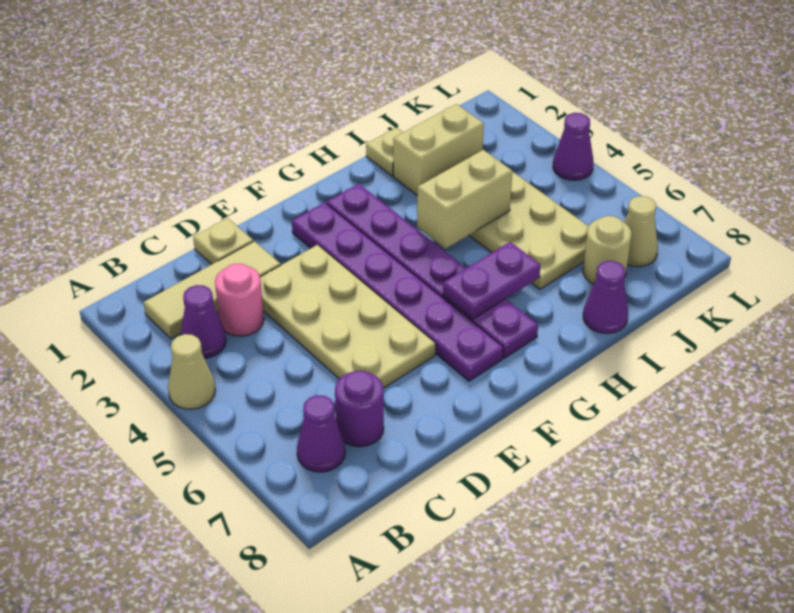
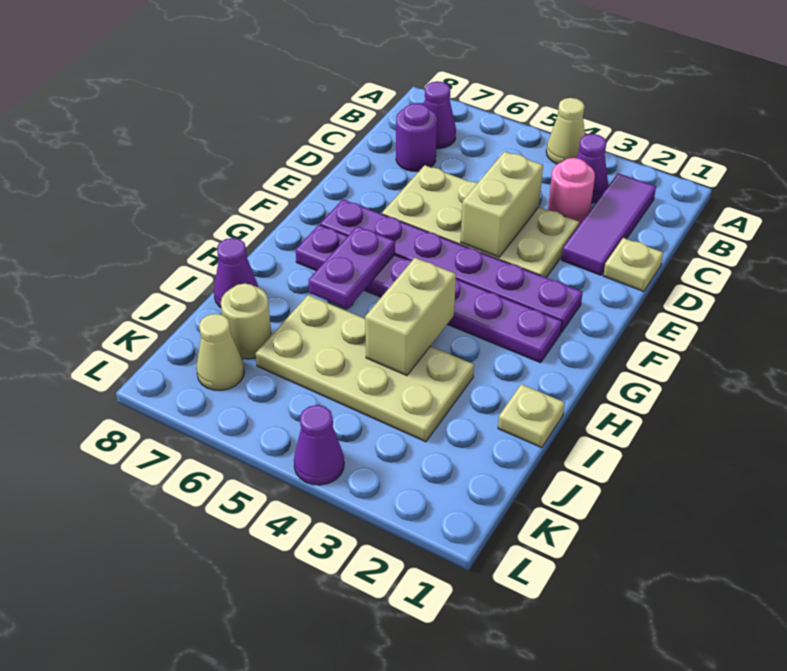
tan tile B2:D2 level 1 -> purple tile B2:D2 level 1
tan brick I2:J2 level 1 -> tan brick D4:E4 level 2

